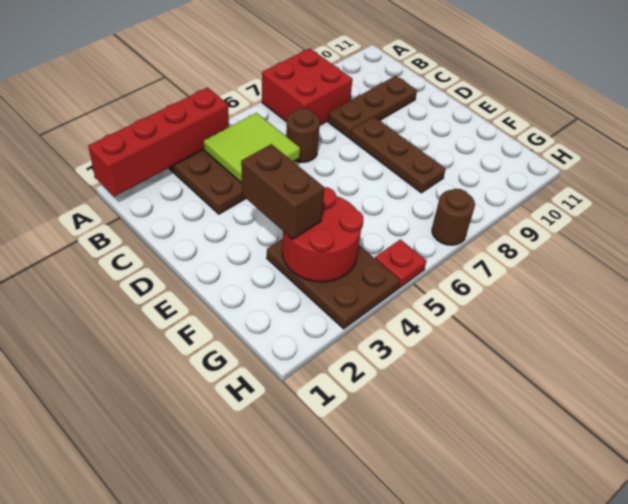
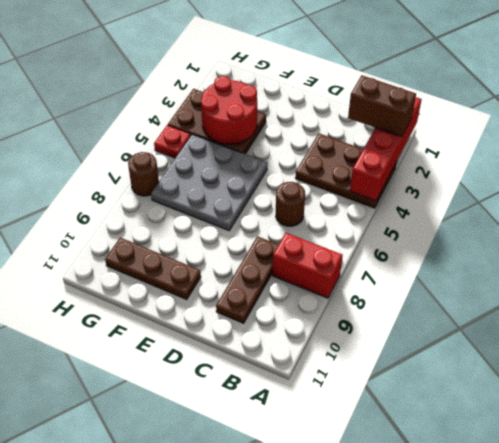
red brick A7:B8 level 1 -> red brick A8:B8 level 1
lime tile B4:C5 level 2 -> none
brown plate D8:F8 level 1 -> brown plate E10:G10 level 1
brown brick E3:F3 level 3 -> brown brick A2:B2 level 3
none -> grey plate E5:G7 level 1

